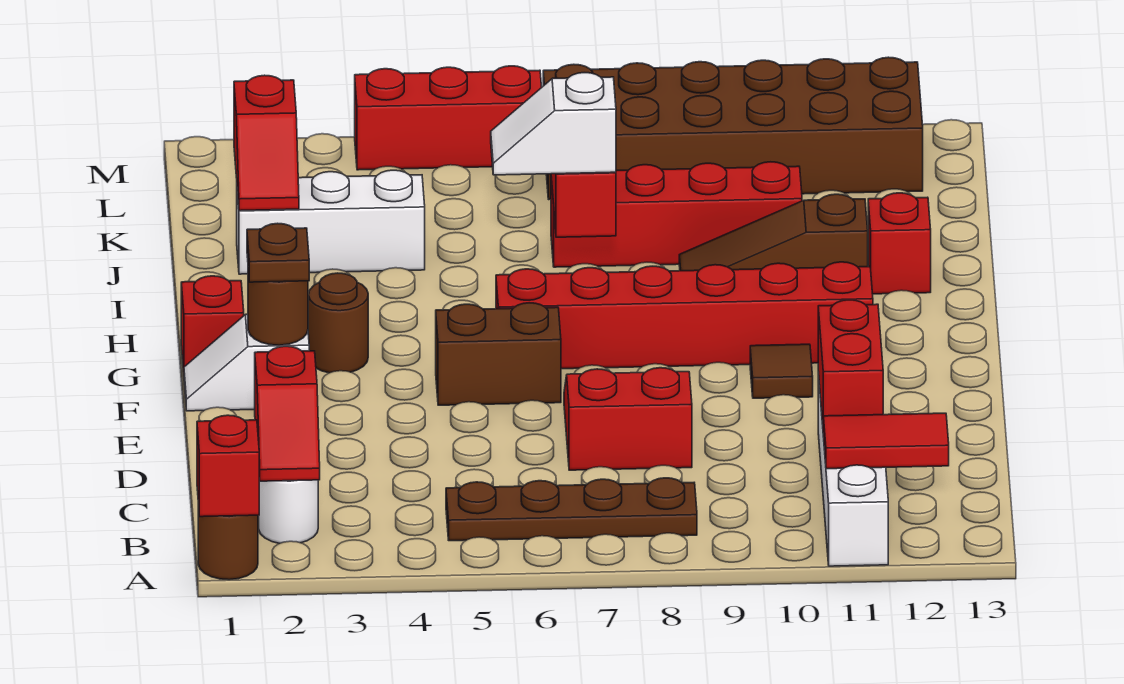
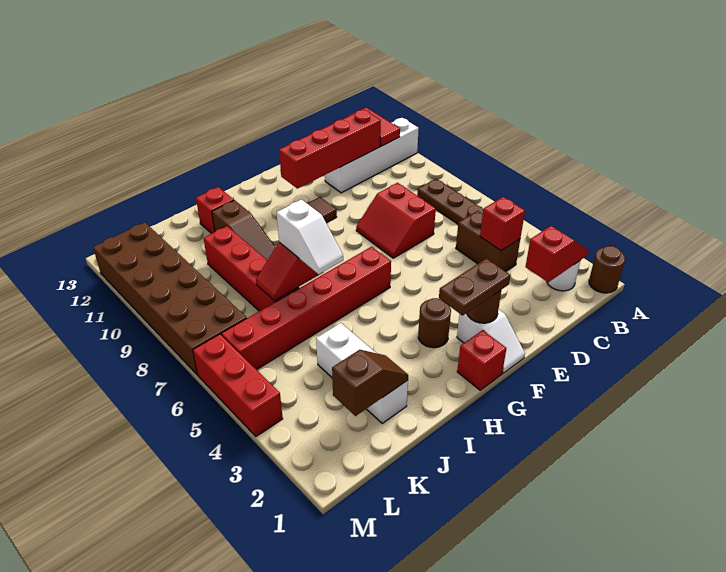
red brick A1 level 2 -> red brick C4 level 2
red brick C11:D11 level 2 -> red brick C11:F11 level 2
brown plate F2 level 3 -> brown plate F2:G2 level 3
brown brick F5:F6 level 1 -> brown brick C4:C5 level 1
red brick G6:G11 level 1 -> red brick G6:L6 level 1
red slope J2:K2 level 2 top K -> brown slope J2:K2 level 2 top K

